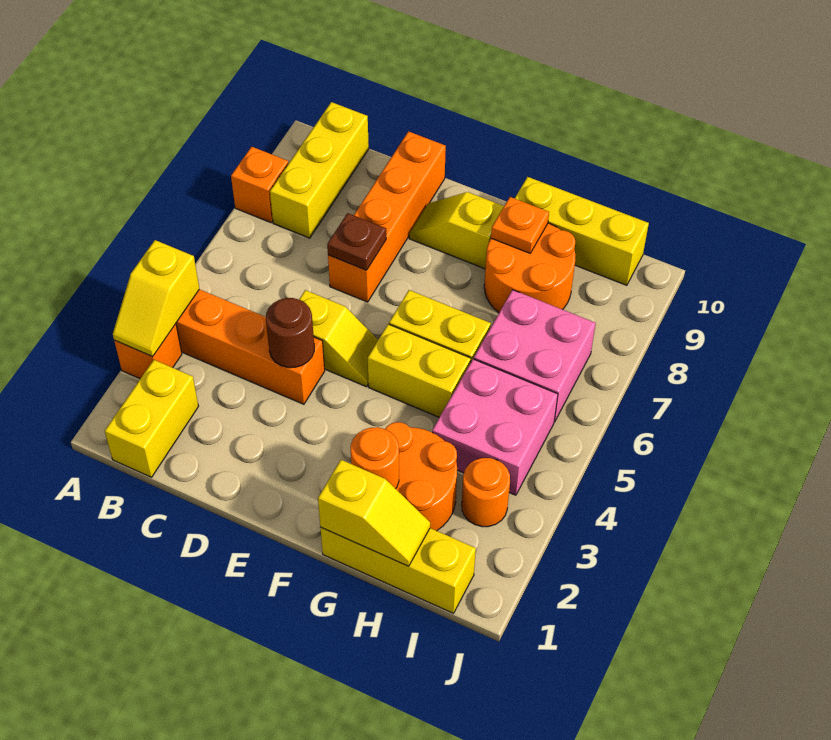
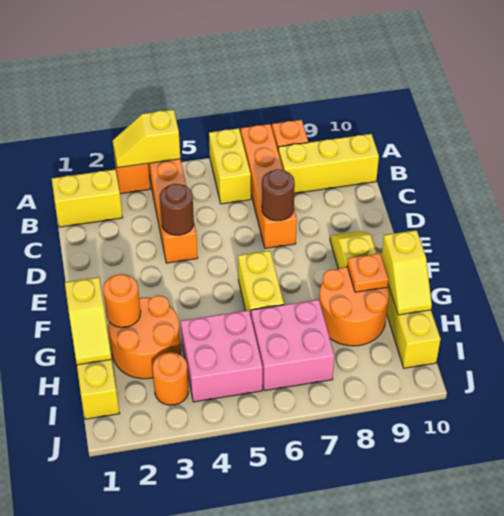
yellow slope D5:E5 level 1 top D -> yellow slope G10:H10 level 2 top G
orange brick D7:D10 level 1 -> orange brick A7:D7 level 1
brown plate D7 level 2 -> brown round brick D7 level 2
yellow brick F5:G5 level 1 -> yellow brick A6:B6 level 1

